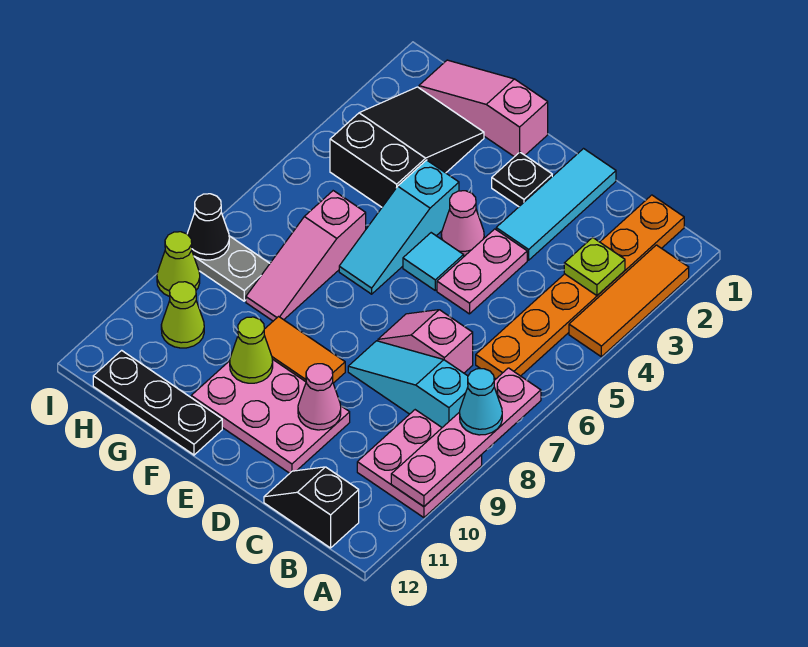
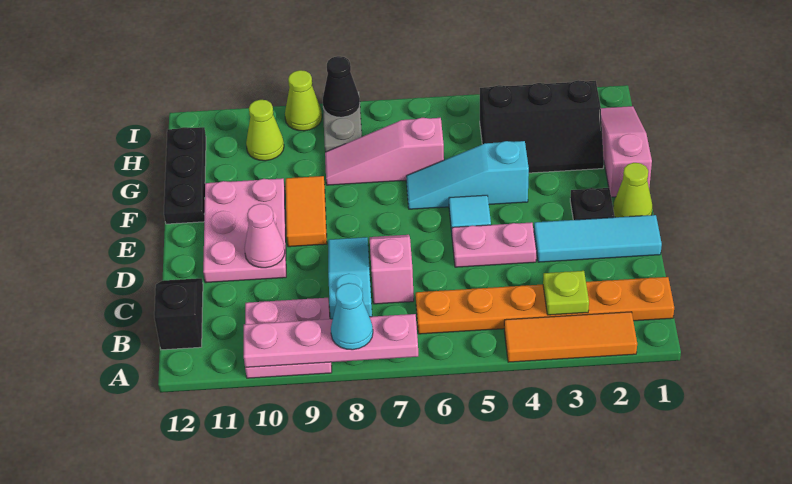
pink cone E4 level 1 -> none
lime cone F10 level 2 -> lime cone E1 level 1
black slope G2:H4 level 1 top 4 -> black slope G2:H4 level 1 top H

